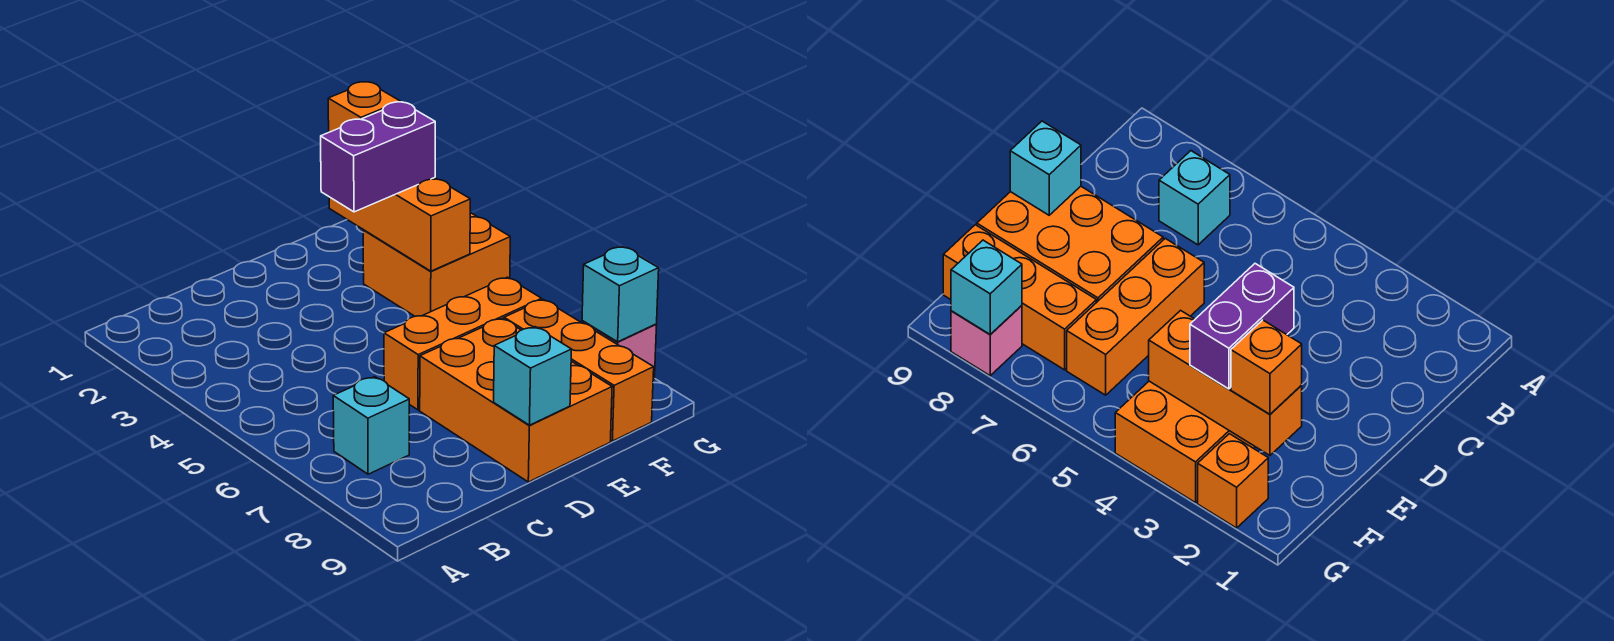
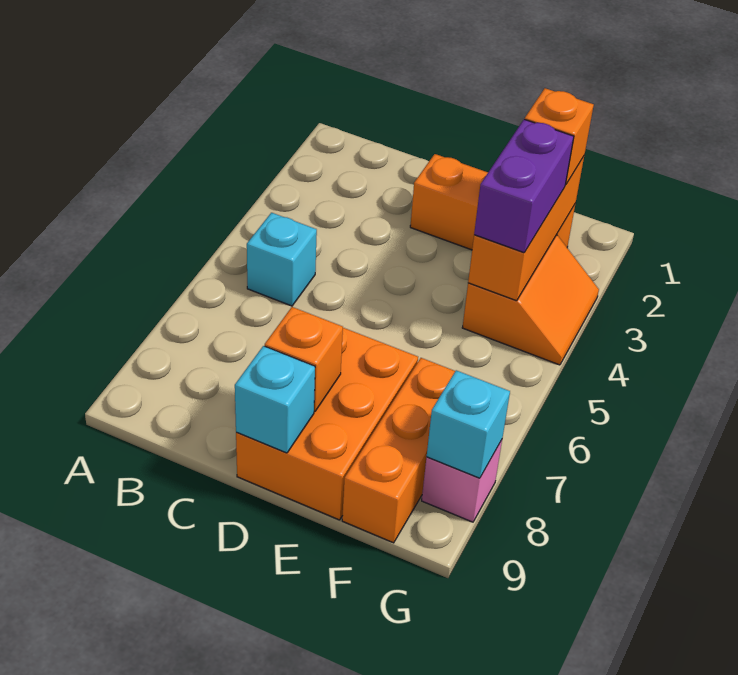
cyan brick B7 level 1 -> cyan brick B5 level 1
orange brick D6:F6 level 1 -> orange brick D2:F2 level 1
purple brick E3:F3 level 3 -> purple brick F3:F4 level 3
orange brick F3:G4 level 1 -> orange slope F3:G4 level 1 top F
orange brick G2 level 1 -> orange brick D8 level 2

